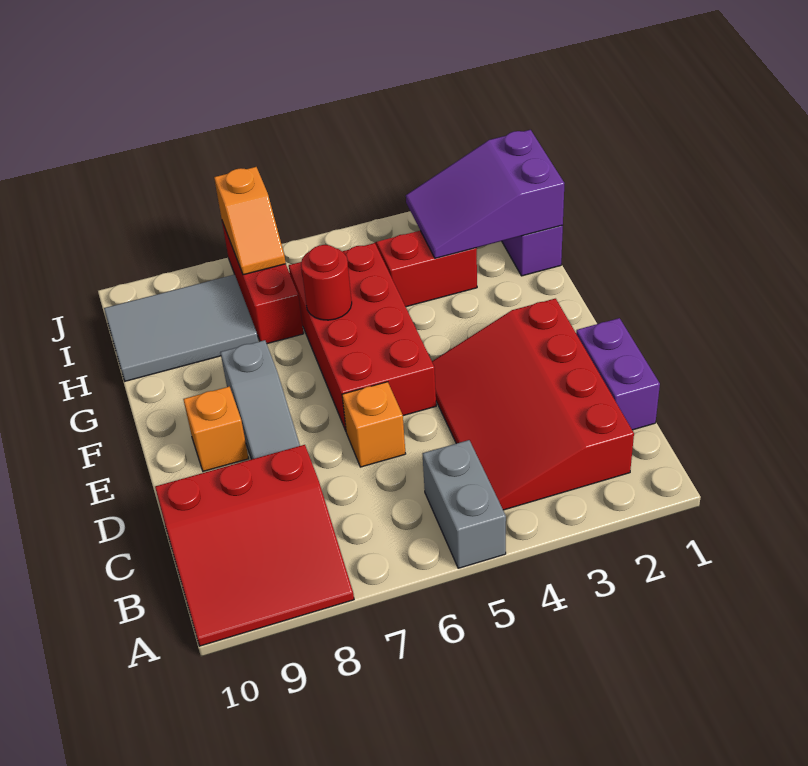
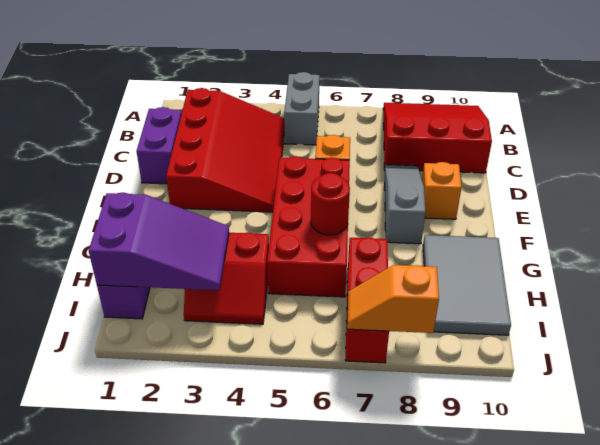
grey tile H8:I10 level 1 -> grey tile G9:I10 level 1
orange slope I7:J7 level 2 top J -> orange slope J7:J8 level 2 top 8

